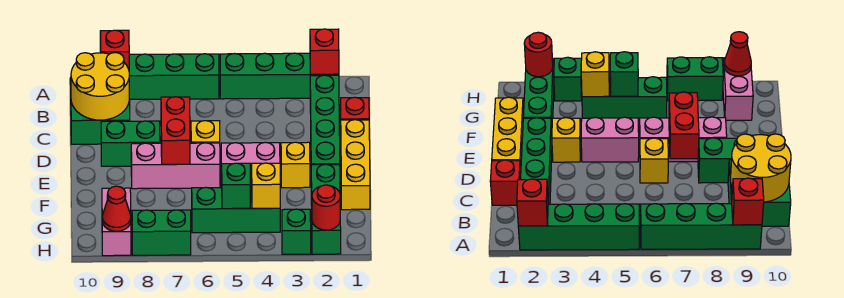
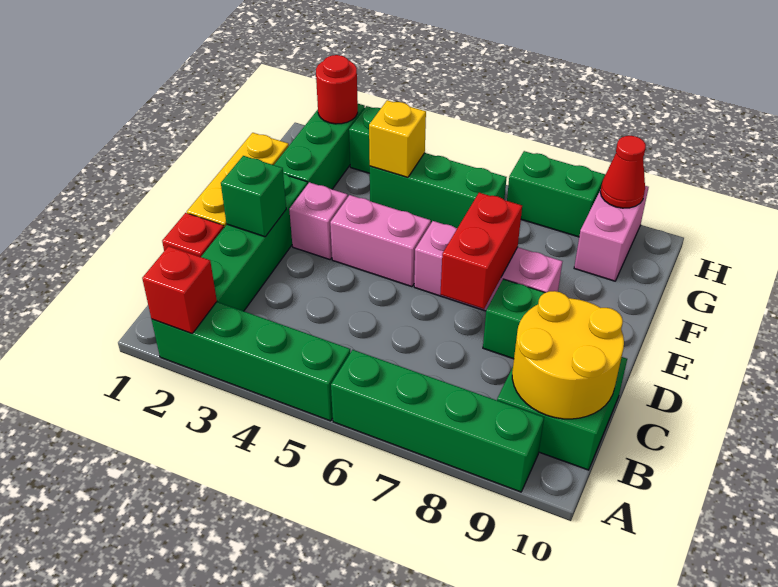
red brick A9 level 2 -> none
yellow brick D6 level 1 -> none
yellow brick E3 level 1 -> pink brick E3 level 1
green brick G5 level 2 -> green brick D2 level 2

